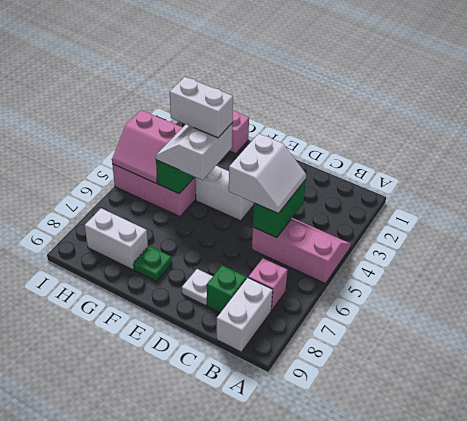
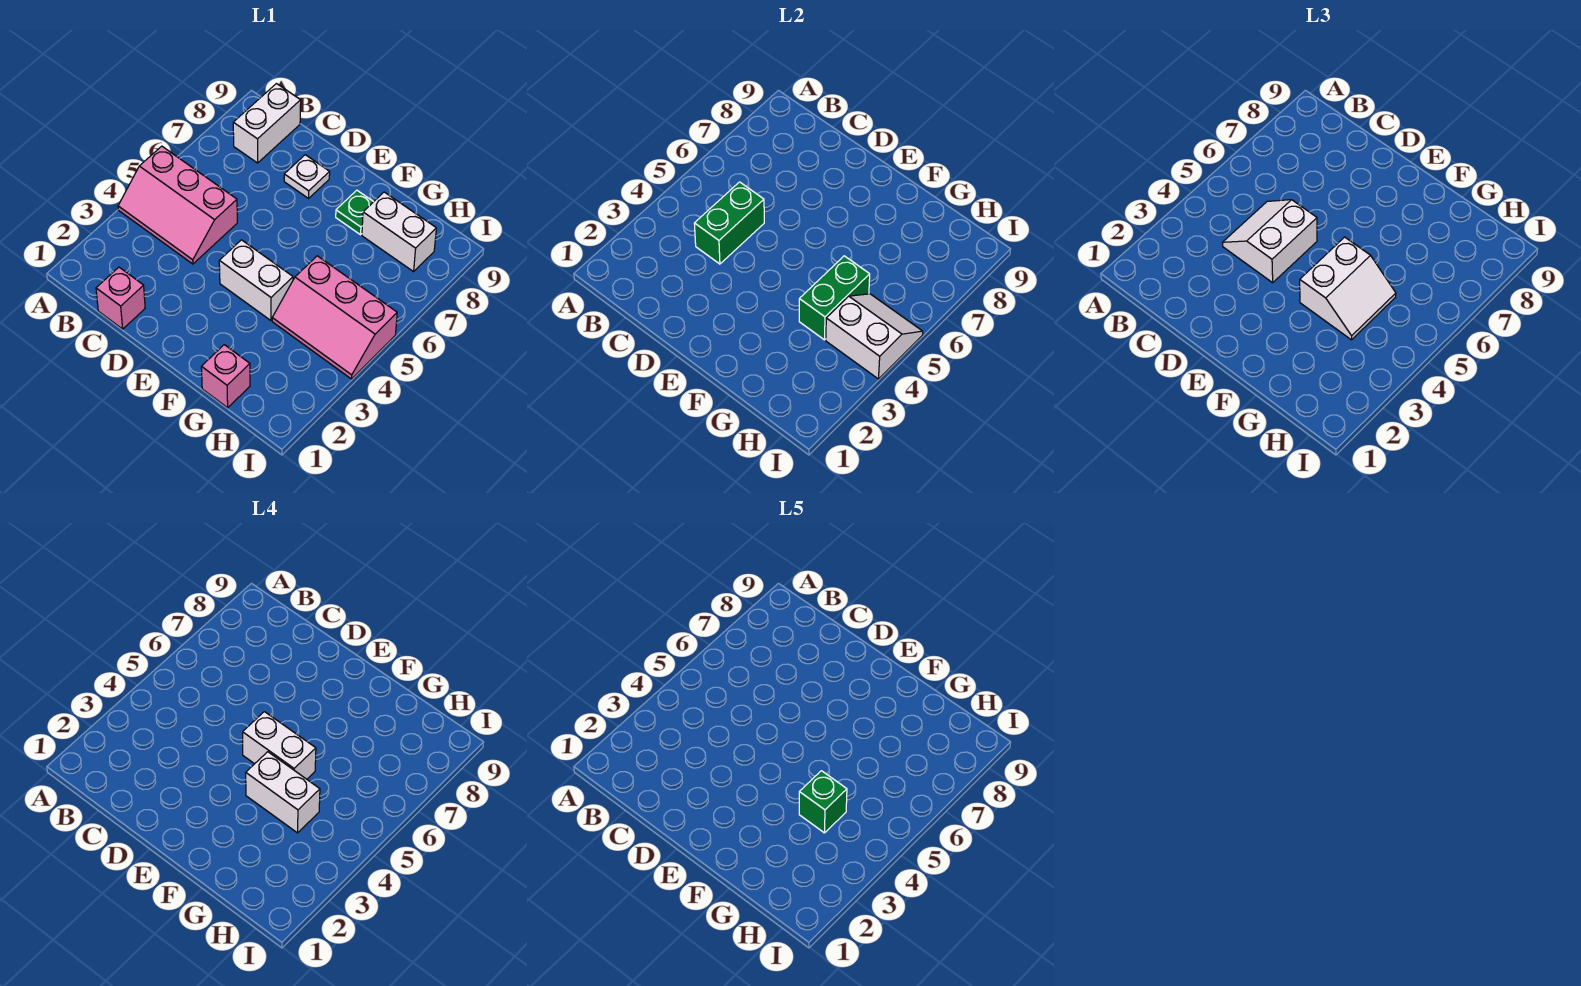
pink brick B7 level 1 -> pink brick C1 level 1
green brick C8 level 1 -> green brick G4 level 5
none -> white brick E5:F5 level 4
pink slope H4:I5 level 2 top 4 -> white slope H4:I5 level 2 top 4

